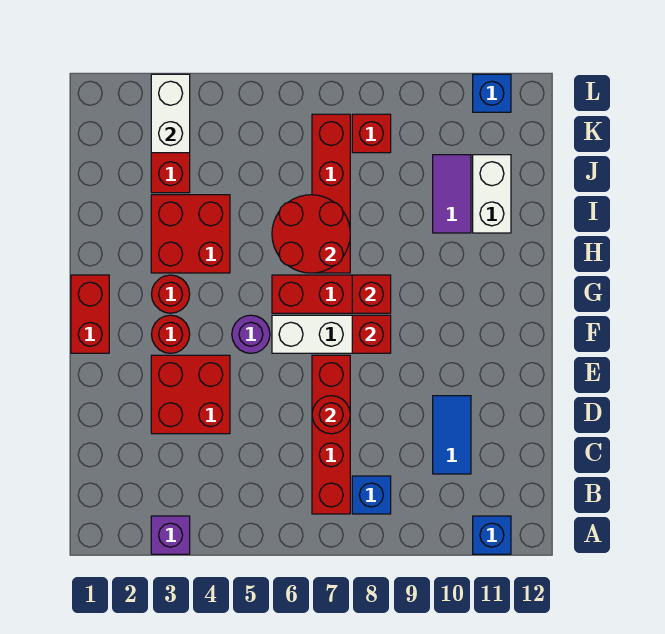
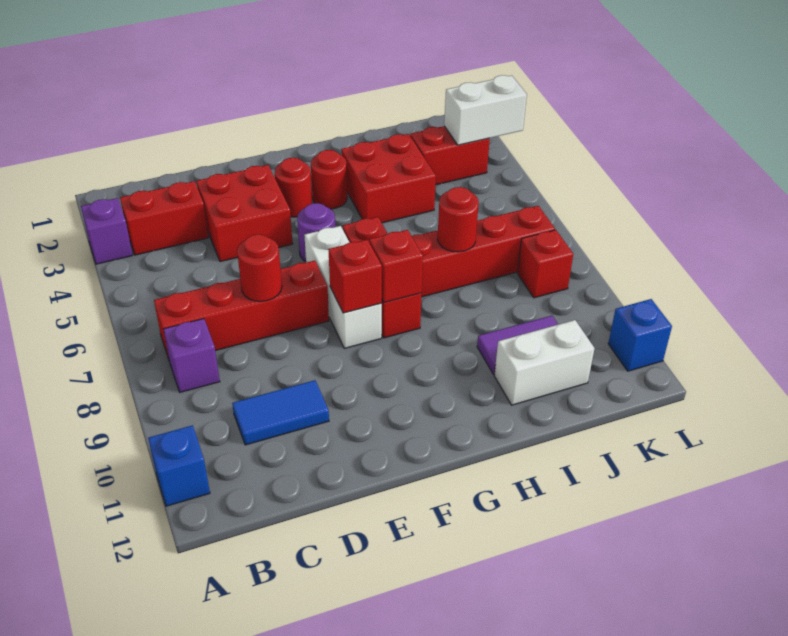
blue brick B8 level 1 -> purple brick B8 level 1
red brick F1:G1 level 1 -> red brick B3:C3 level 1
red round brick H6:I7 level 2 -> red round brick I7 level 2

